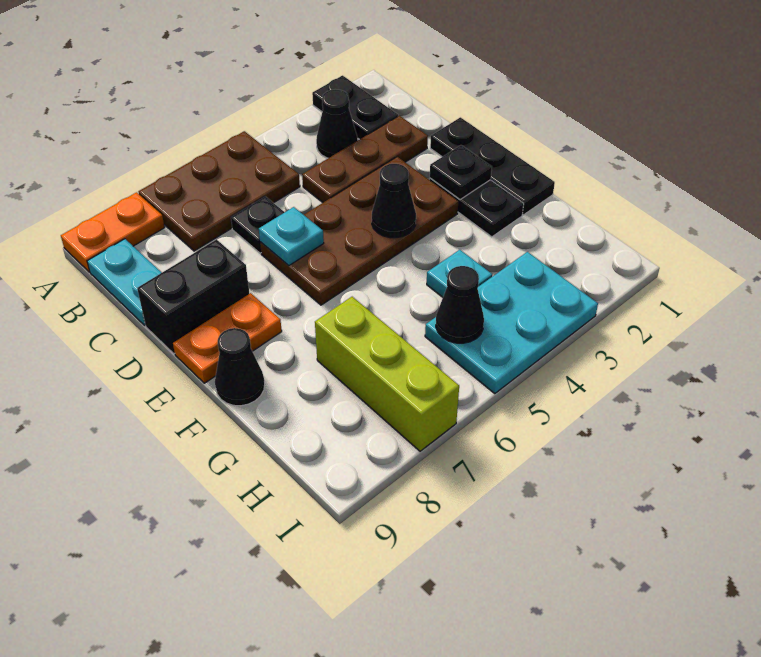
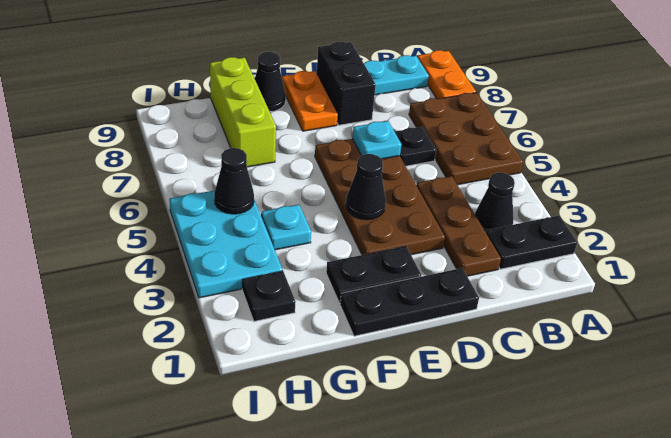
black plate E2 level 2 -> black plate H2 level 1
lime brick G7:I7 level 1 -> lime brick G7:G9 level 1

